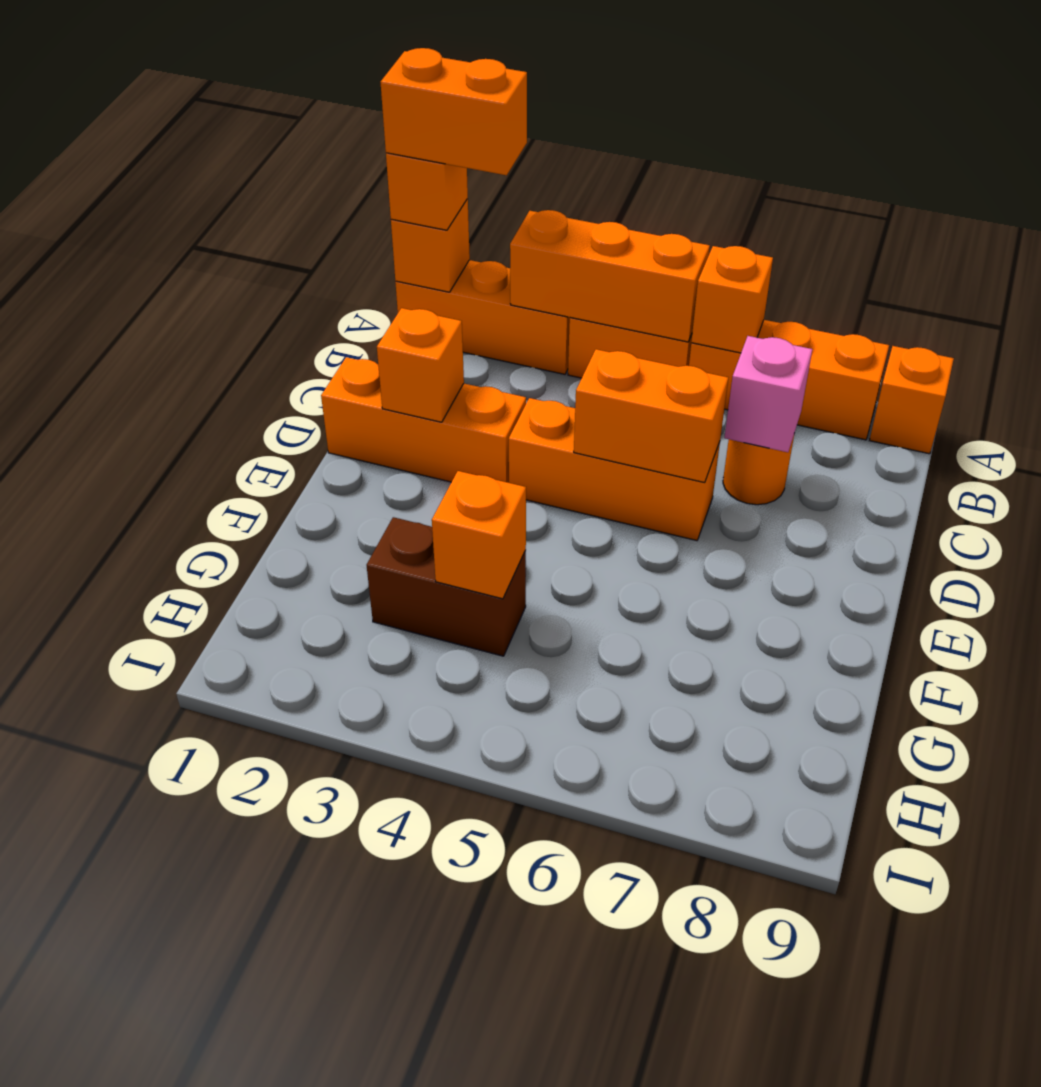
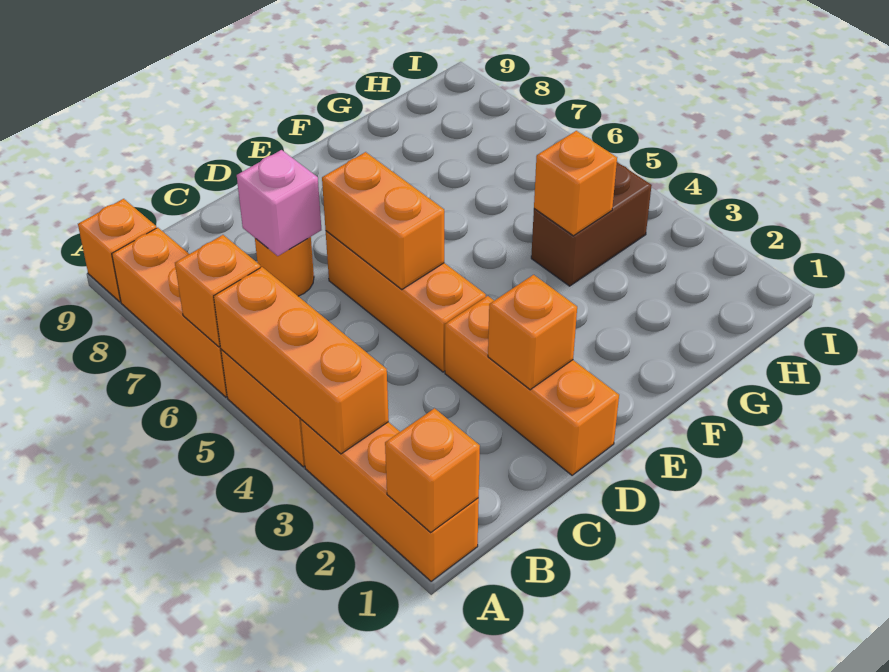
orange brick A1 level 3 -> none
orange brick A1:A2 level 4 -> none
brown brick G3:G4 level 1 -> brown brick G4:H4 level 1

